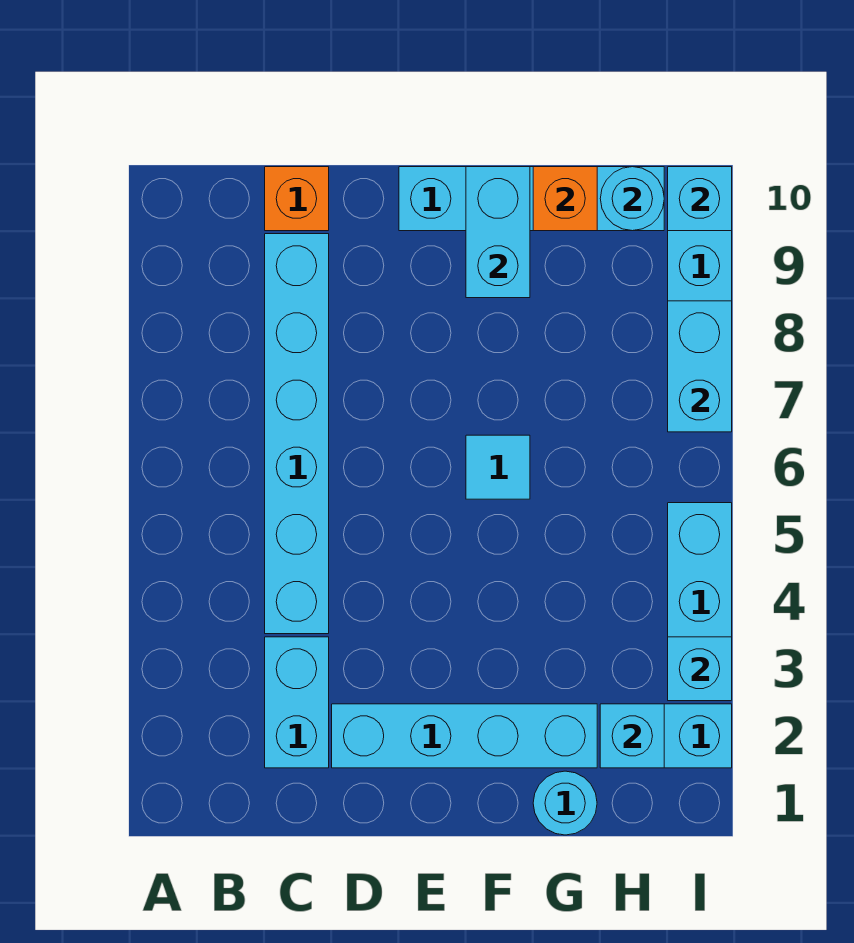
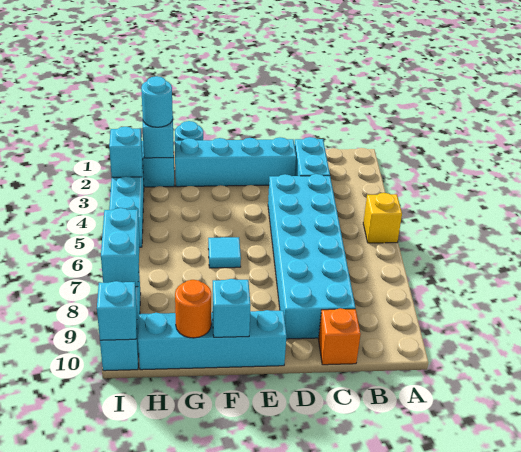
none -> yellow brick A5 level 1
cyan brick C4:C9 level 1 -> cyan brick C4:D9 level 1
cyan brick F9:F10 level 2 -> cyan brick F10 level 2
orange brick G10 level 2 -> orange round brick G10 level 2
cyan round brick H10 level 2 -> cyan round brick H2 level 3

